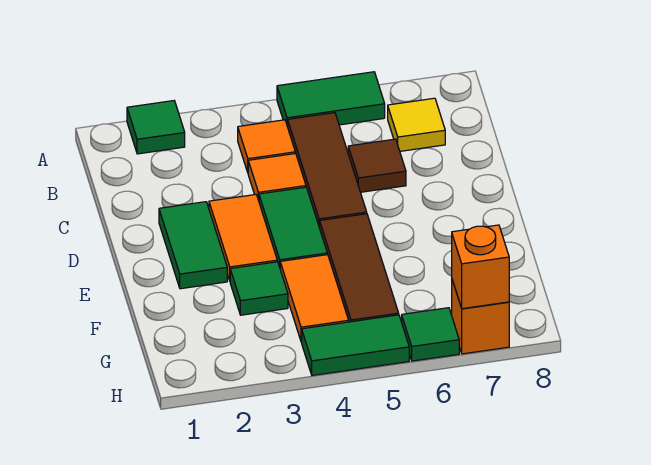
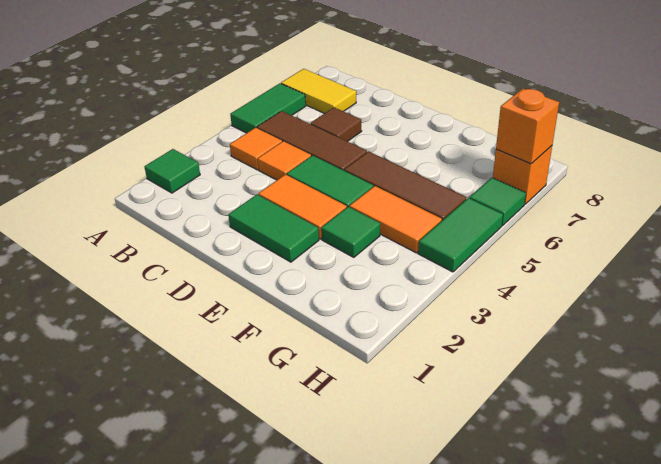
yellow tile B7 level 1 -> yellow tile A7:B7 level 1

